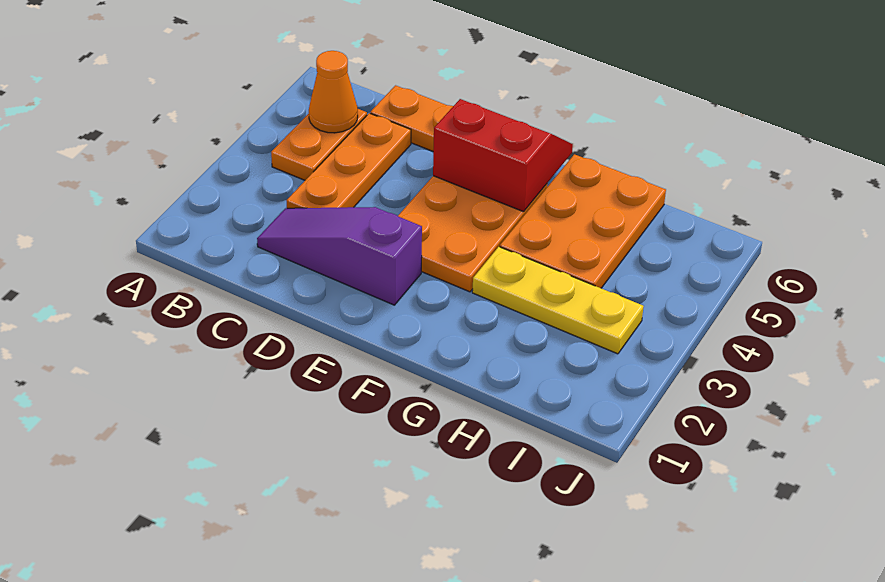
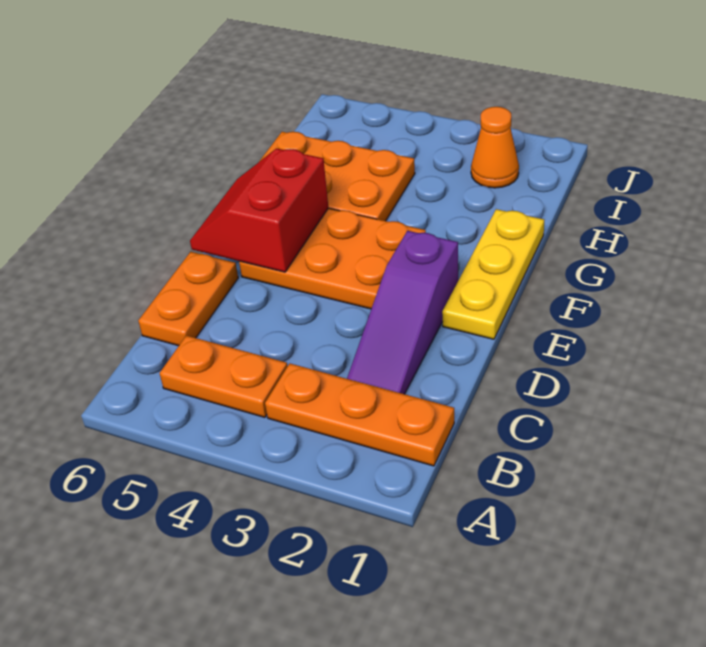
orange cone B5 level 2 -> orange cone I2 level 1
orange plate C3:C5 level 1 -> orange plate B1:B3 level 1
yellow plate G3:I3 level 1 -> yellow plate E1:G1 level 1

